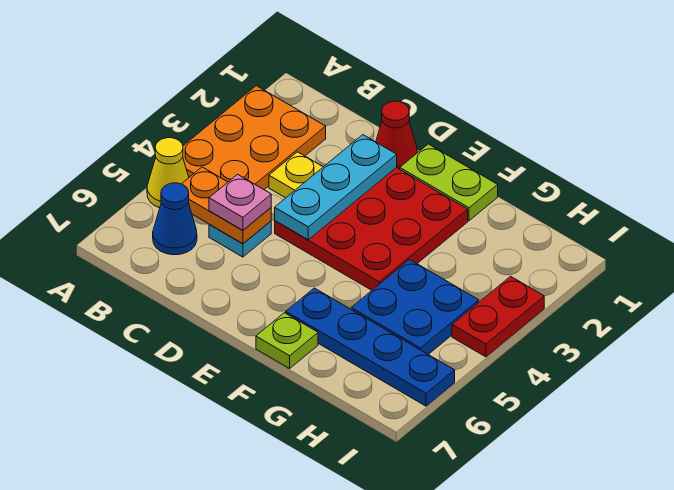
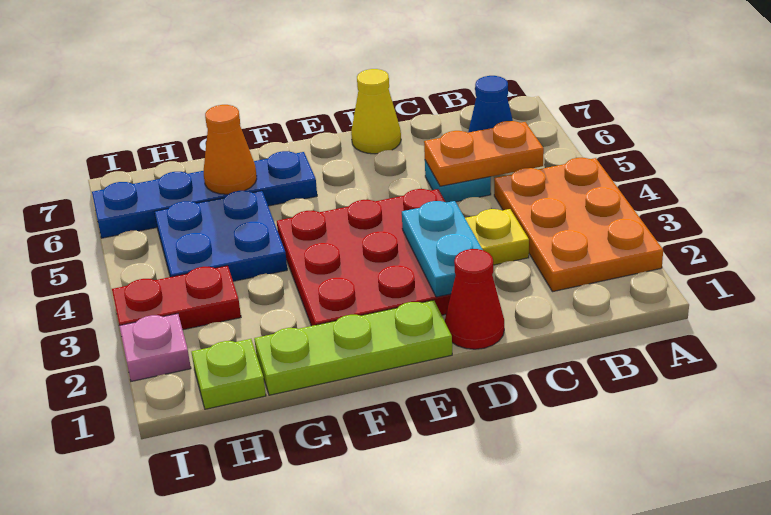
yellow cone A5 level 1 -> yellow cone D7 level 1
pink plate C5 level 3 -> pink plate I2 level 1
cyan plate D2:D4 level 2 -> cyan plate D2:D3 level 2
lime plate E1:F1 level 1 -> lime plate E1:G1 level 1
lime plate F7 level 1 -> lime plate H1 level 1
none -> orange cone G6 level 2
red plate I3:I4 level 1 -> red plate H3:I3 level 1

